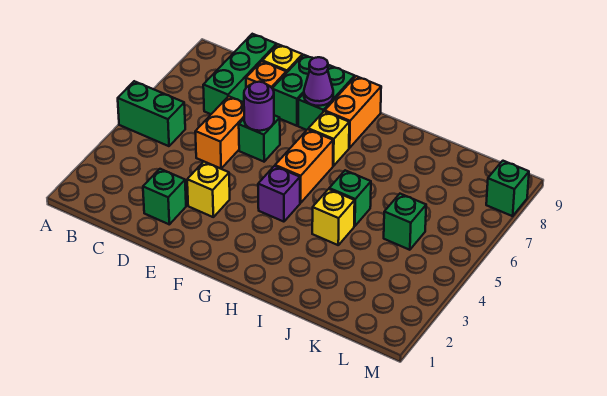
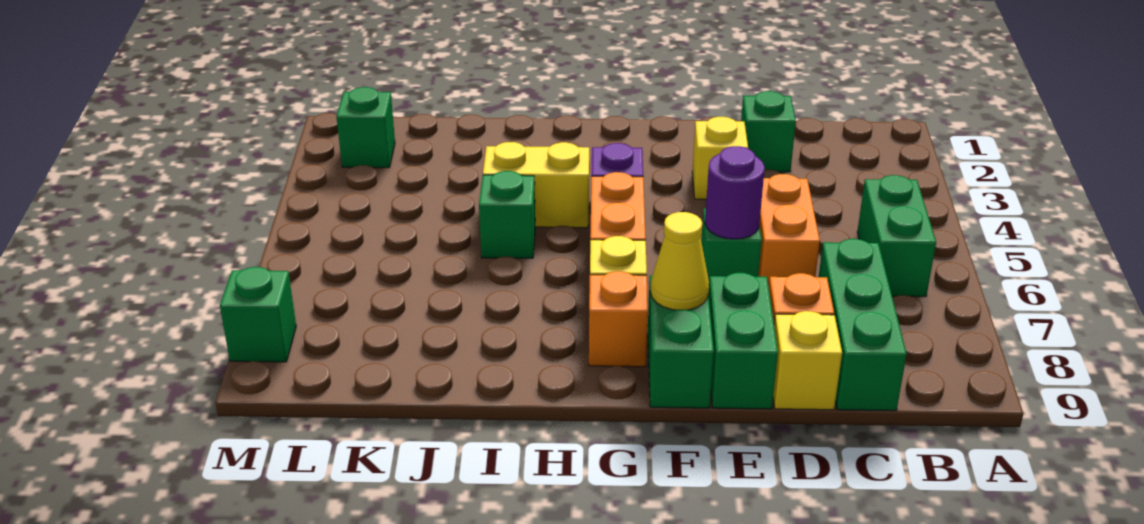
green brick A5:B5 level 1 -> green brick B5:B6 level 1
purple cone F8 level 2 -> yellow cone F8 level 2
orange brick G8:G9 level 1 -> orange brick G8 level 1
yellow brick I4 level 1 -> yellow brick H4:I4 level 1
green brick K5 level 1 -> green brick L2 level 1

